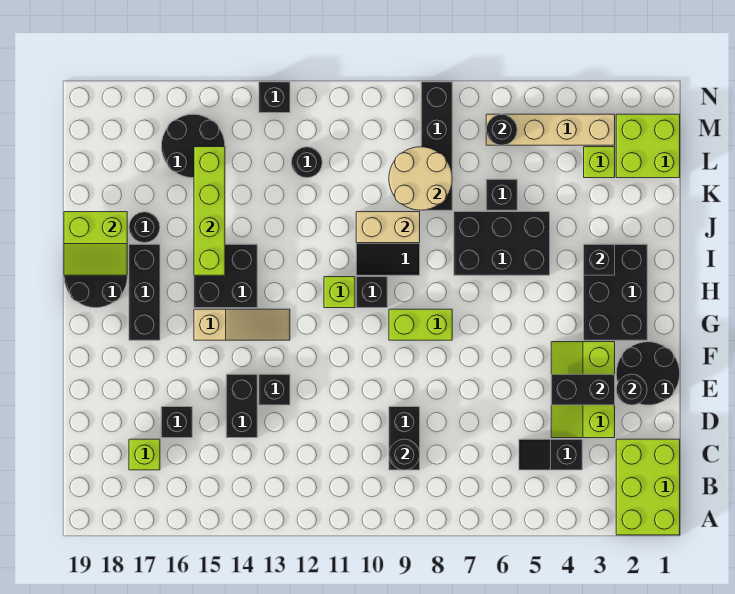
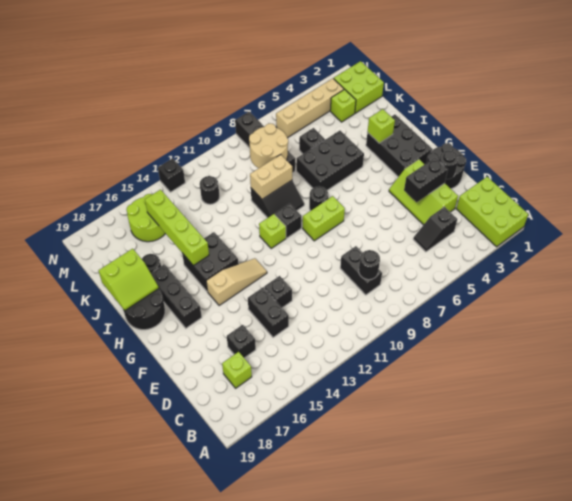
black brick I3 level 2 -> lime brick I3 level 2
black round brick L15:M16 level 1 -> lime round brick L15:M16 level 1
black round brick M6 level 2 -> black round brick H8 level 1

